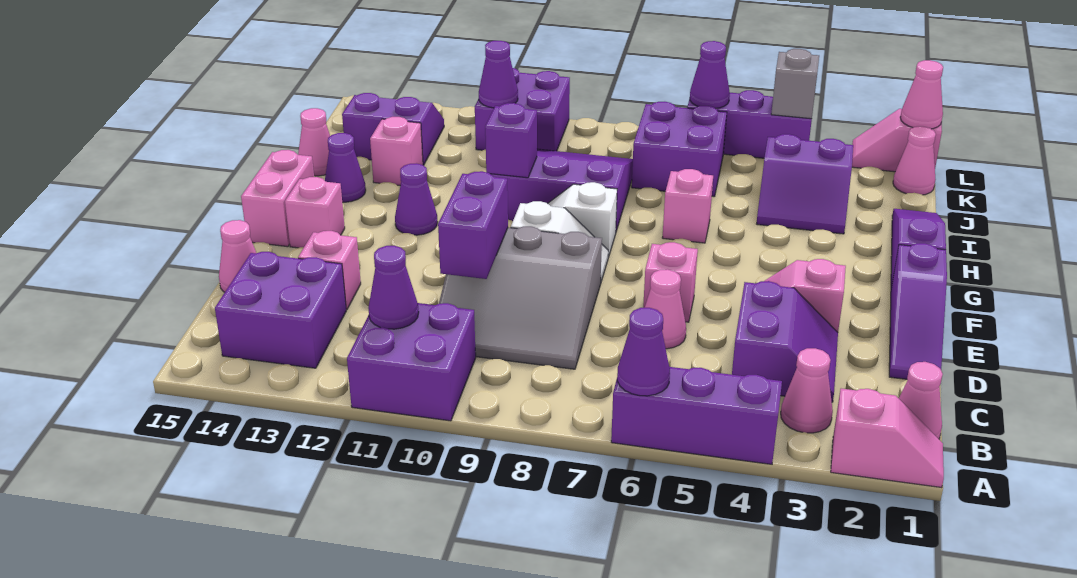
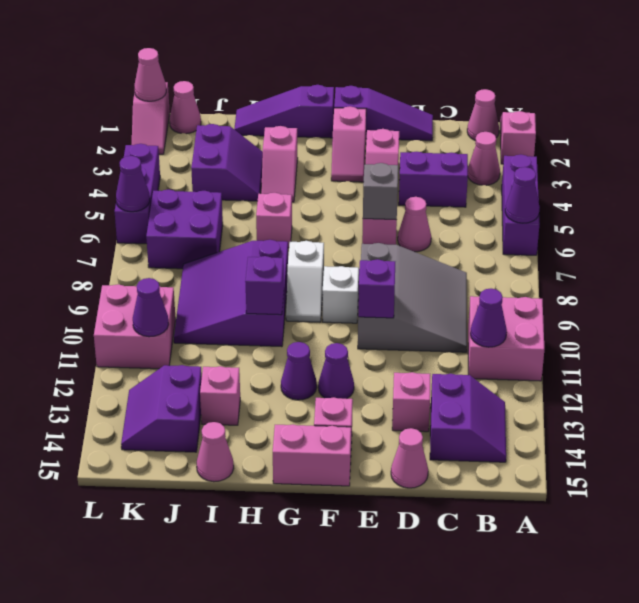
purple brick A10:B11 level 1 -> pink brick A10:B11 level 1
purple brick B13:C14 level 1 -> purple slope B13:C14 level 1 top C
purple brick D10:E10 level 2 -> purple brick E10 level 2
none -> pink slope F2:F3 level 1 top 2
none -> pink slope H3:H4 level 1 top 3
purple cone H14 level 1 -> purple cone F12 level 1
purple brick K10:L11 level 1 -> pink brick K10:L11 level 1
grey brick L4 level 2 -> grey brick E6 level 2

